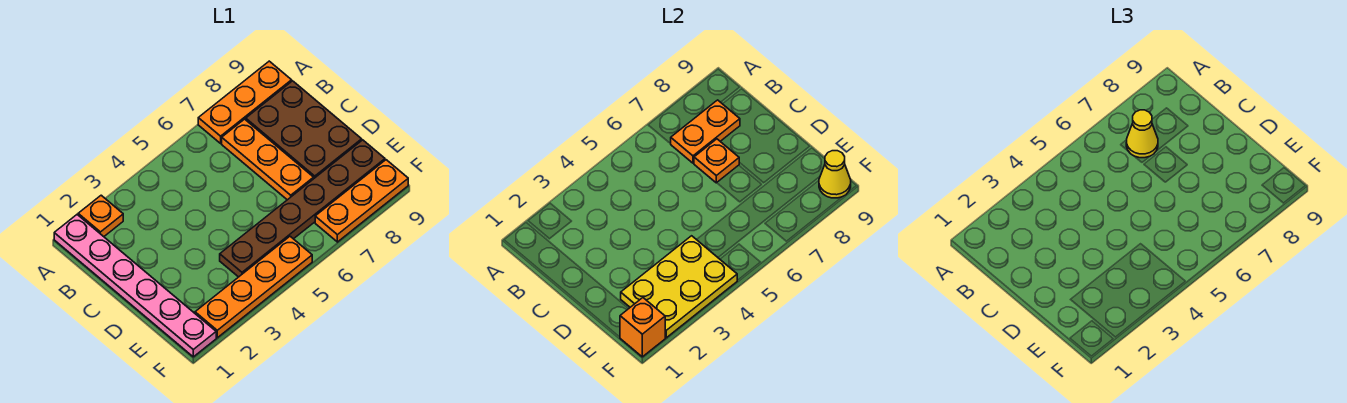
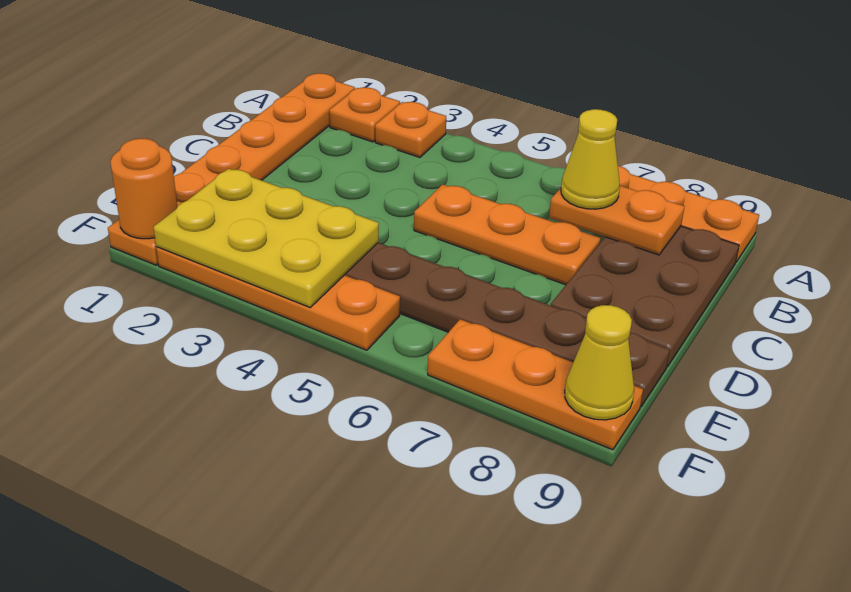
pink plate A1:F1 level 1 -> orange plate A1:F1 level 1
orange plate B7:D7 level 1 -> orange plate C5:C7 level 1
orange plate C7 level 2 -> orange plate A3 level 1
orange brick F1 level 2 -> orange round brick F1 level 2

